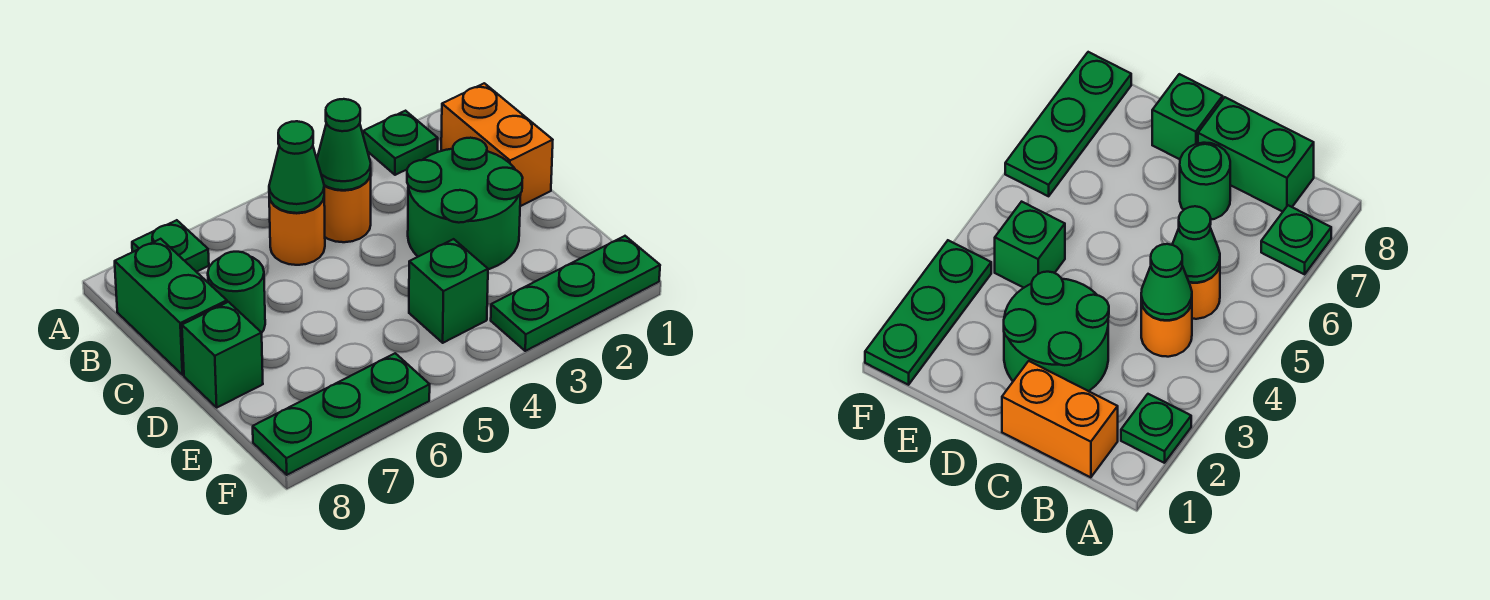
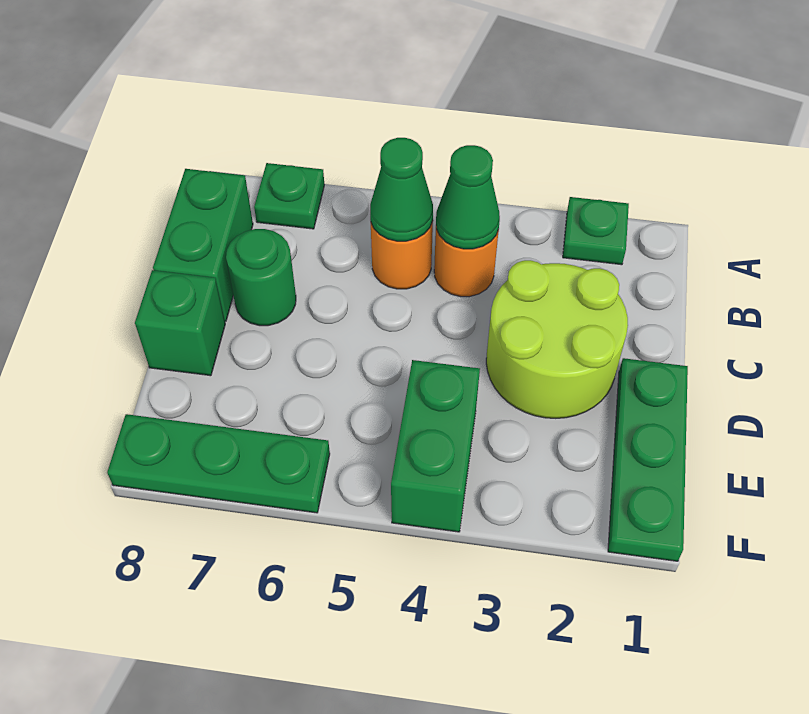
orange brick B1:C1 level 1 -> none
green round brick C2:D3 level 1 -> lime round brick C2:D3 level 1
green brick E4 level 1 -> green brick E4:F4 level 1
green plate F1:F3 level 1 -> green plate D1:F1 level 1

